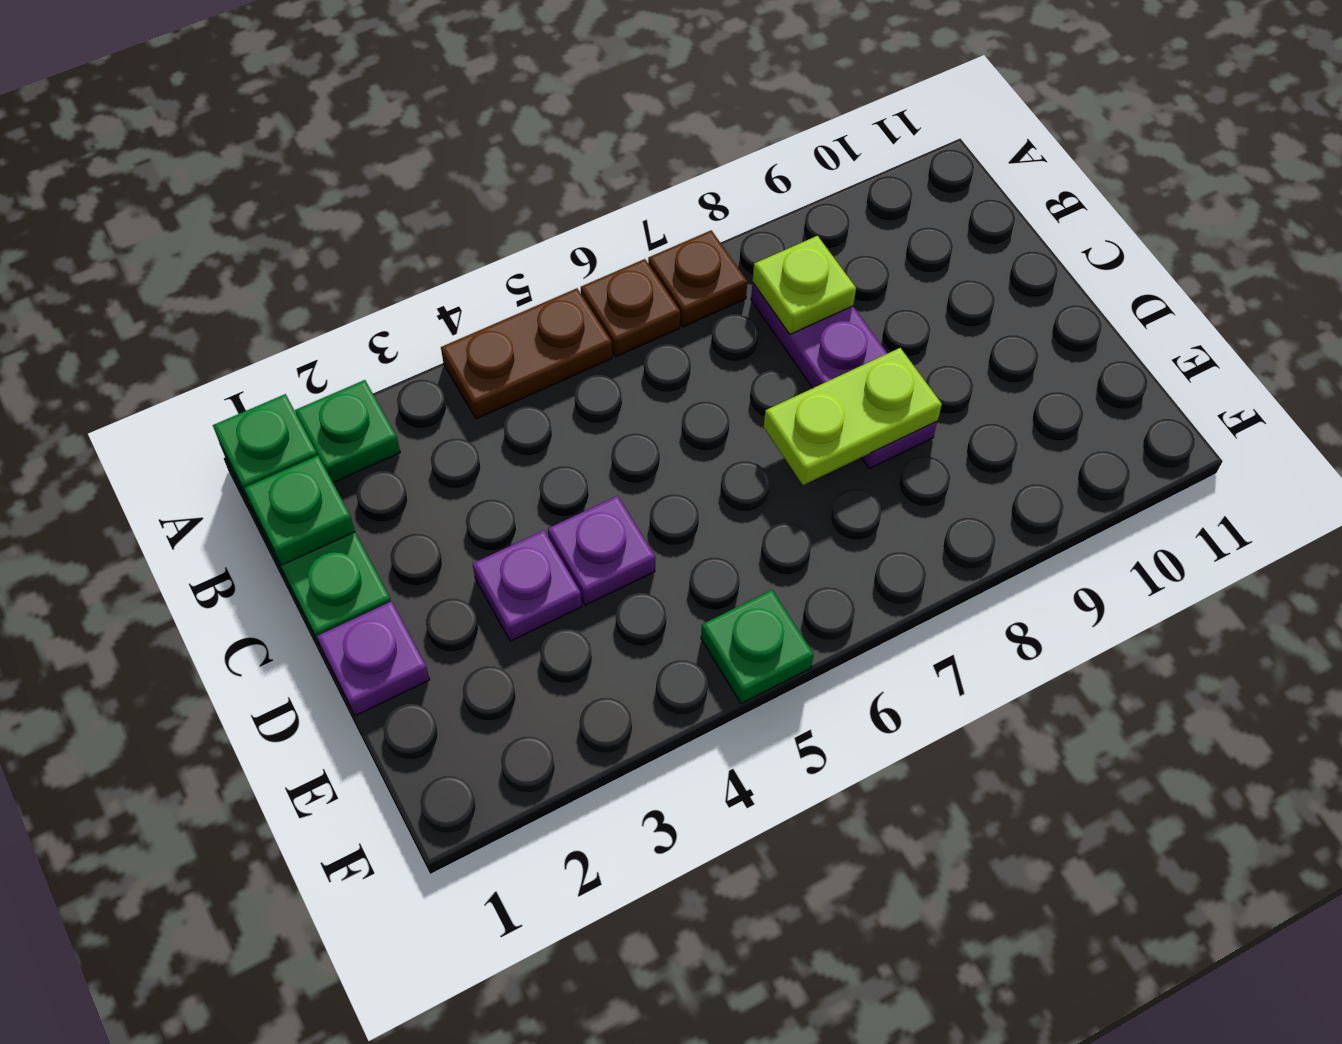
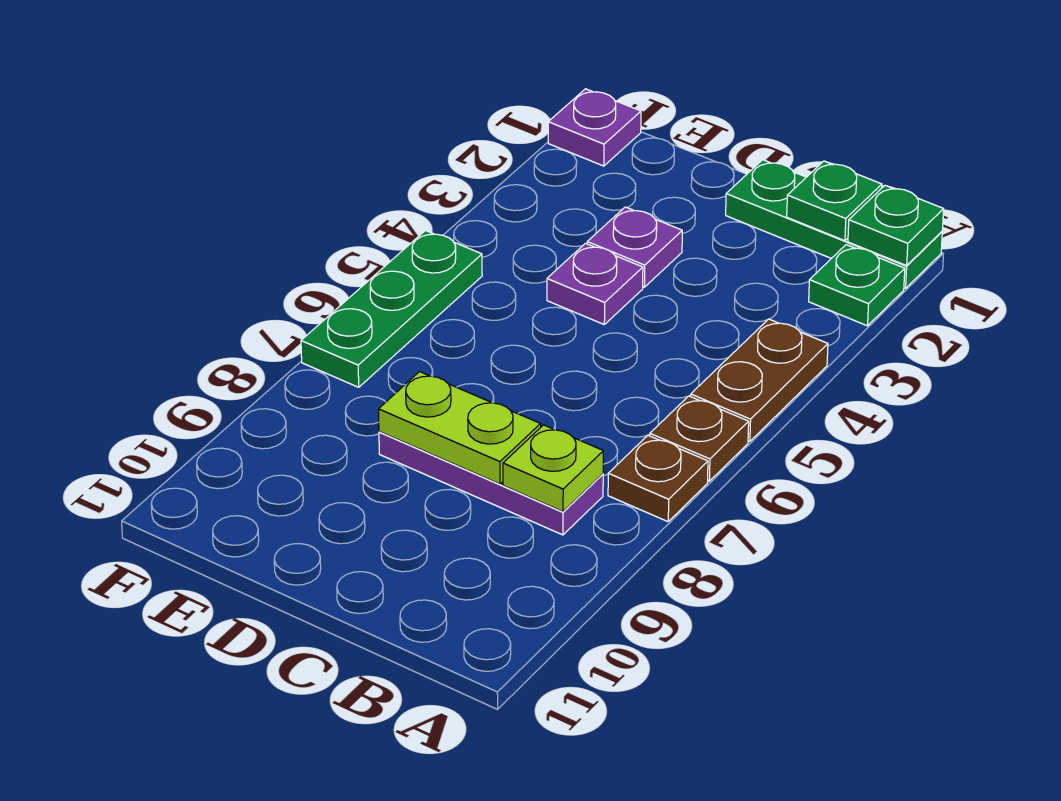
purple plate D1 level 1 -> purple plate F1 level 1
lime plate D7:D8 level 2 -> lime plate C8:D8 level 2
green plate F5 level 1 -> green plate F5:F7 level 1

